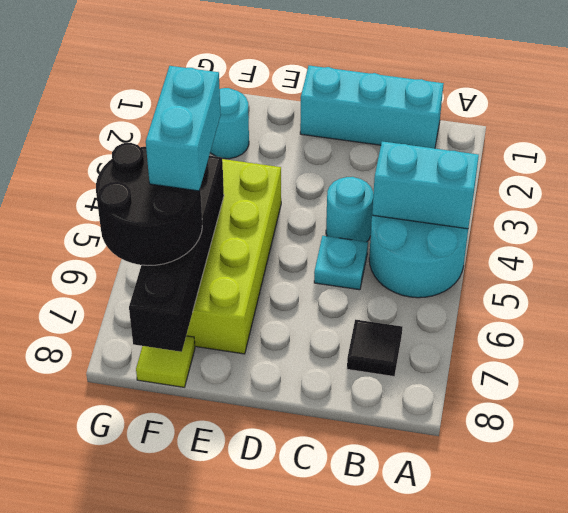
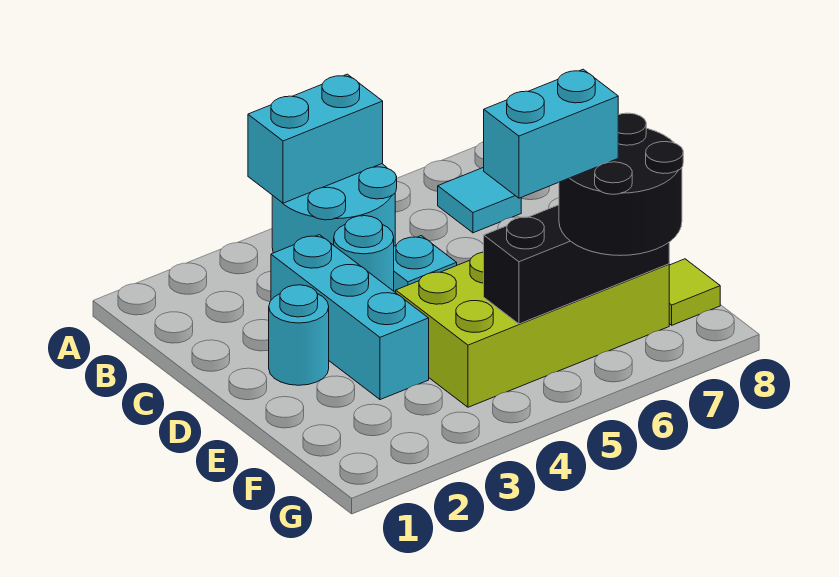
cyan brick A4:B4 level 2 -> cyan brick A4:A5 level 2
cyan brick B1:D1 level 1 -> cyan brick C3:E3 level 1
black tile B7 level 1 -> cyan tile B7 level 1
cyan round brick F2 level 1 -> cyan round brick D2 level 1
black brick F5:F8 level 2 -> black brick F5:F7 level 2

